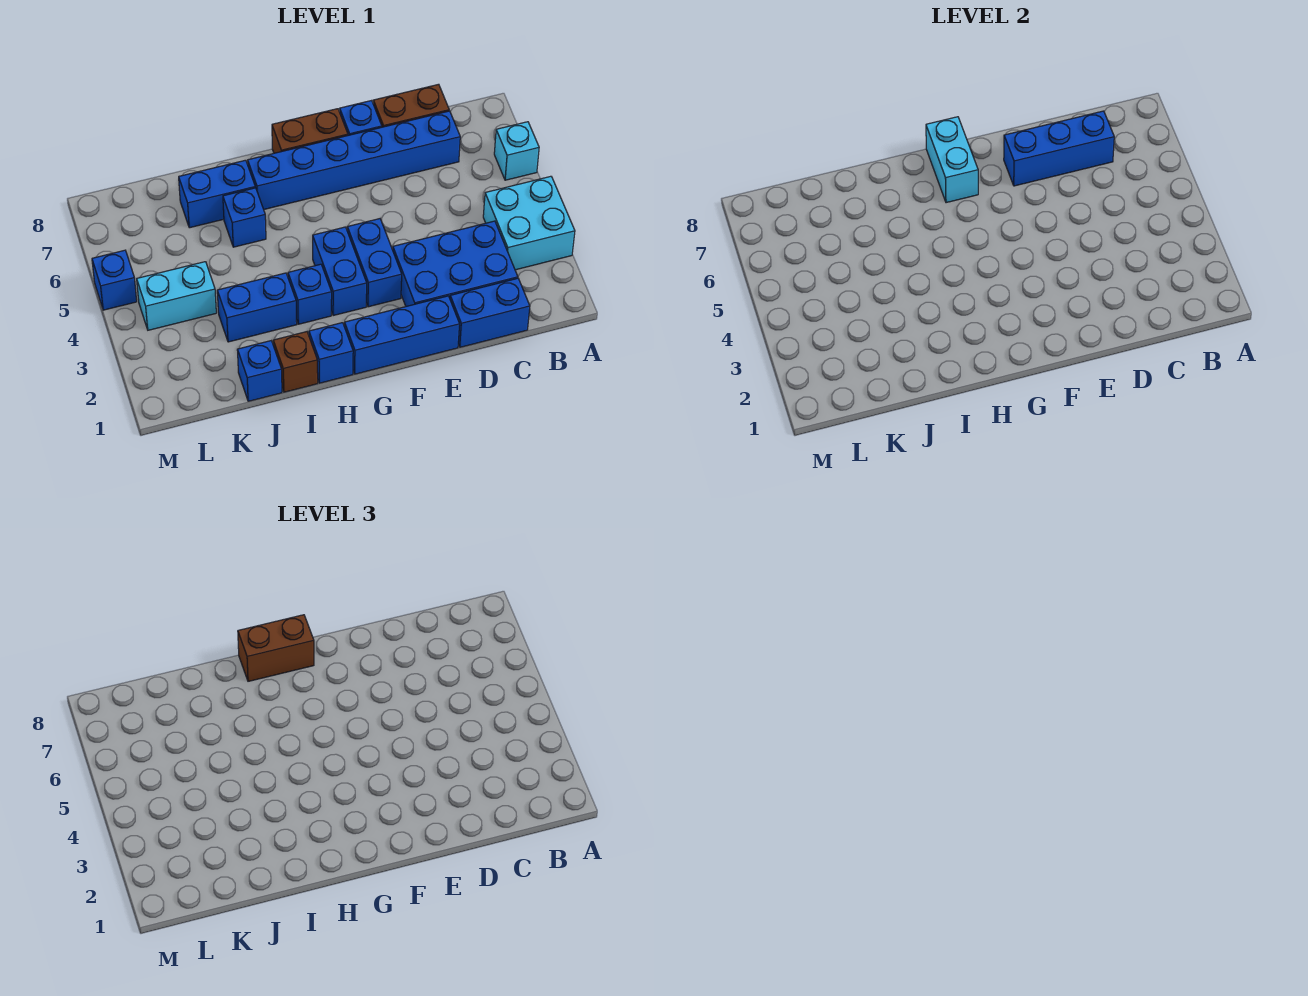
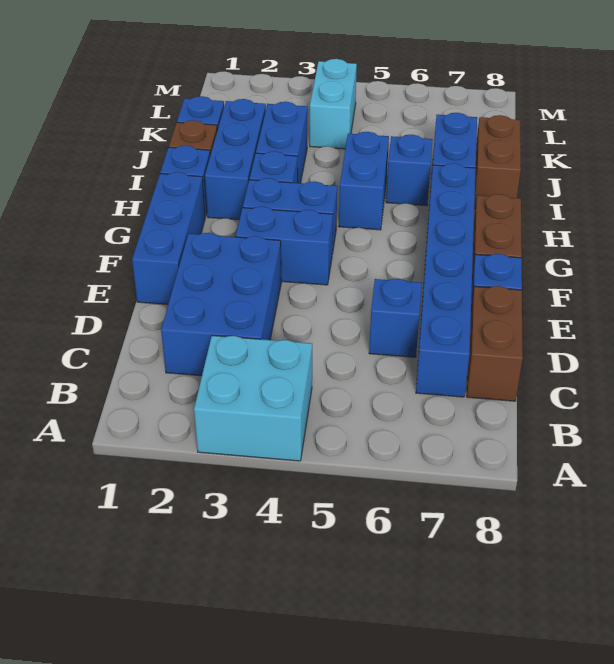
cyan brick A6 level 1 -> none
blue brick C1:D1 level 1 -> blue brick H5:I5 level 1
blue brick C7:E7 level 2 -> blue brick H2:J2 level 1
cyan brick G7:G8 level 2 -> none
brown brick G8:H8 level 3 -> brown brick I8:J8 level 1
blue brick M5 level 1 -> blue brick D6 level 1

